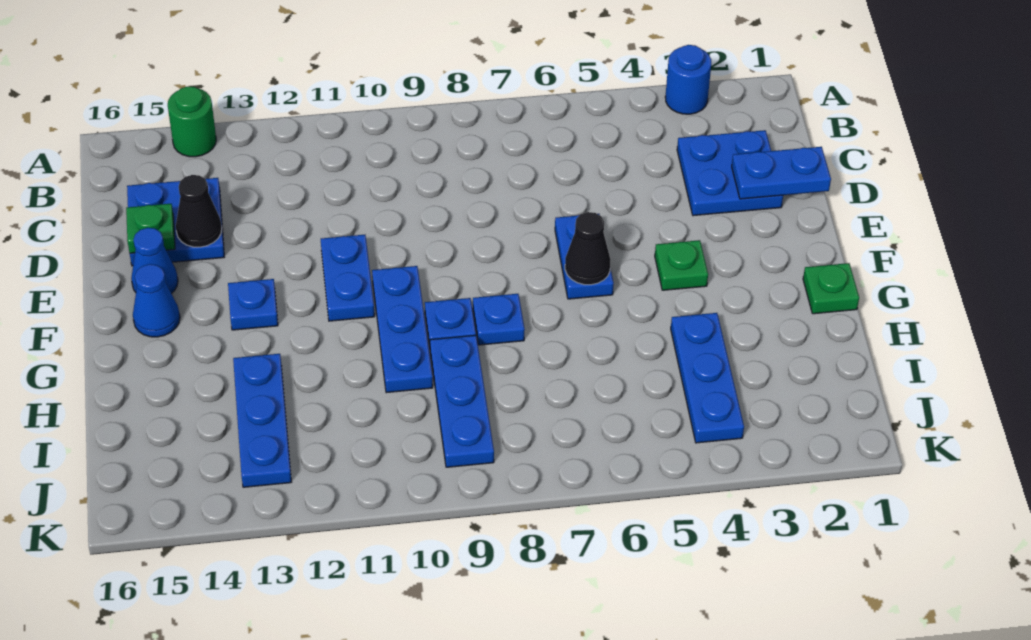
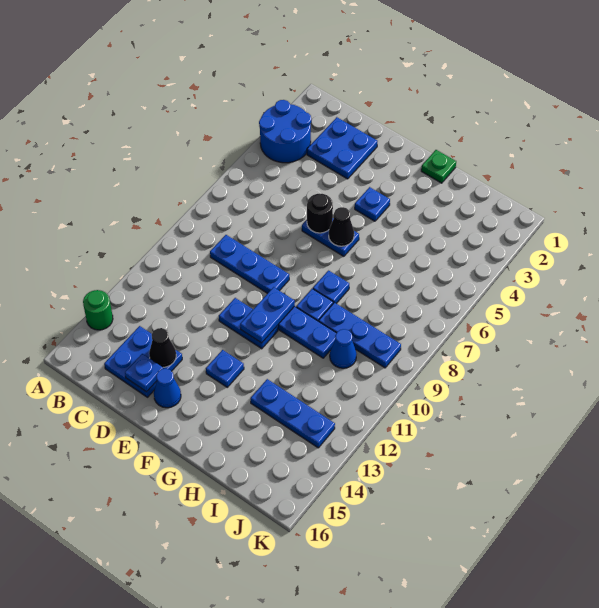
blue round brick A3 level 1 -> blue round brick A3:B4 level 1
blue plate D1:D2 level 2 -> blue plate F10:F11 level 2
green plate D15 level 2 -> blue plate D15 level 2
none -> black round brick E6 level 2
green plate F4 level 1 -> blue plate F4 level 1
blue cone F15 level 1 -> blue cone I10 level 1
blue plate H4:J4 level 1 -> blue plate C9:E9 level 1

